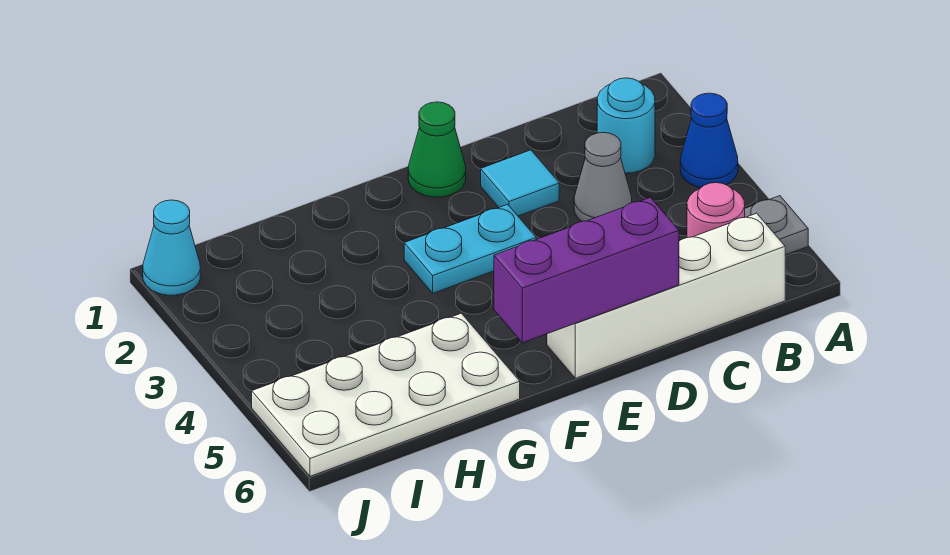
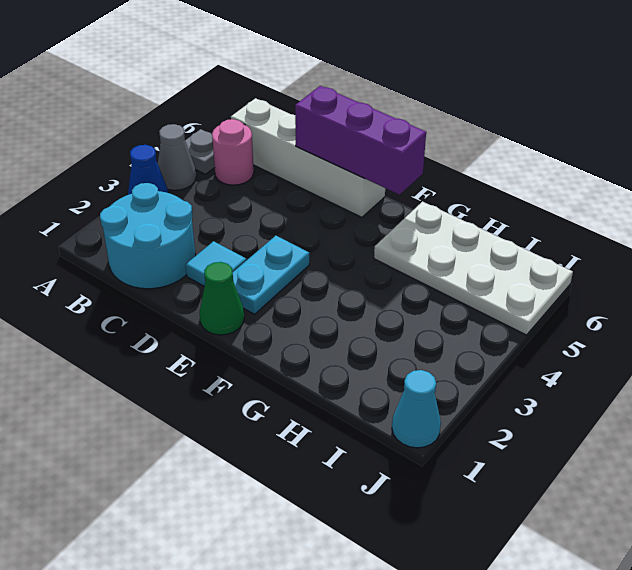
cyan round brick B2 level 1 -> cyan round brick B1:C2 level 1
grey cone C3 level 1 -> grey cone A4 level 1
cyan plate E3:F3 level 1 -> cyan plate E2:E3 level 1

